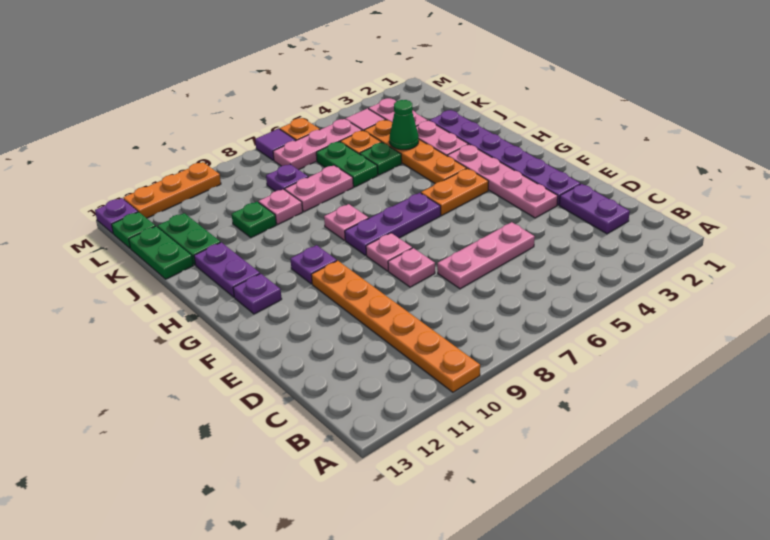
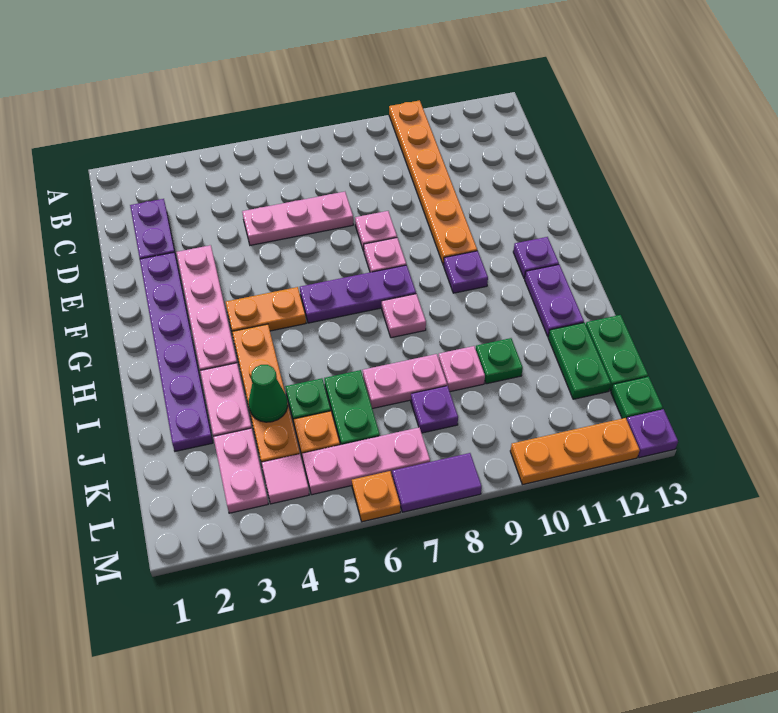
purple tile M7 level 1 -> purple tile M7:M8 level 1

